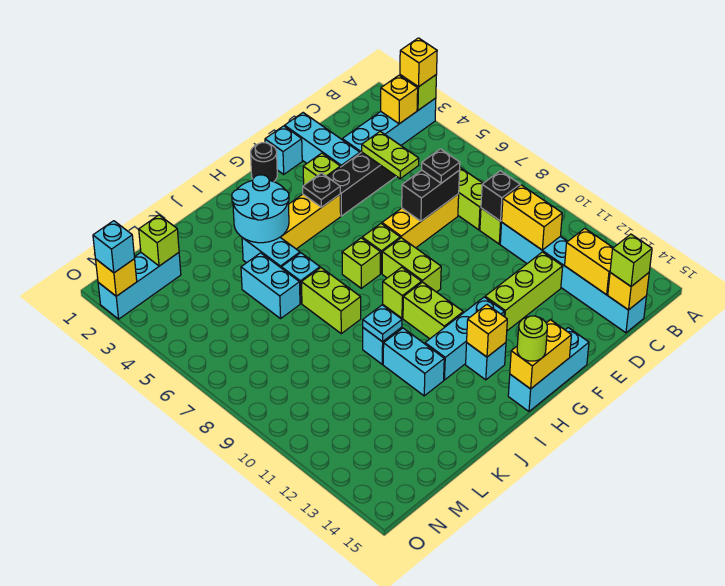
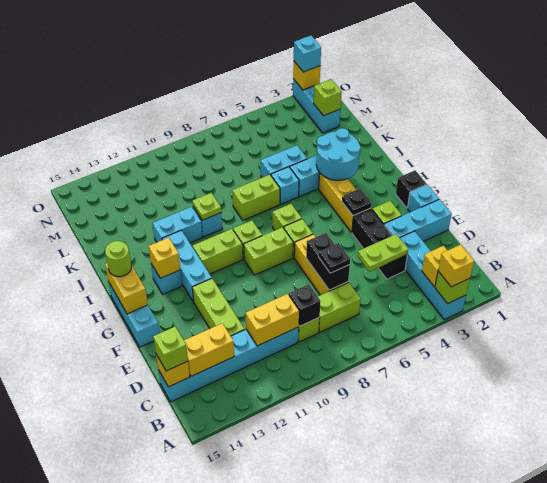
black round brick G1 level 1 -> black brick G1 level 1
cyan plate J10 level 2 -> lime plate J10 level 2

